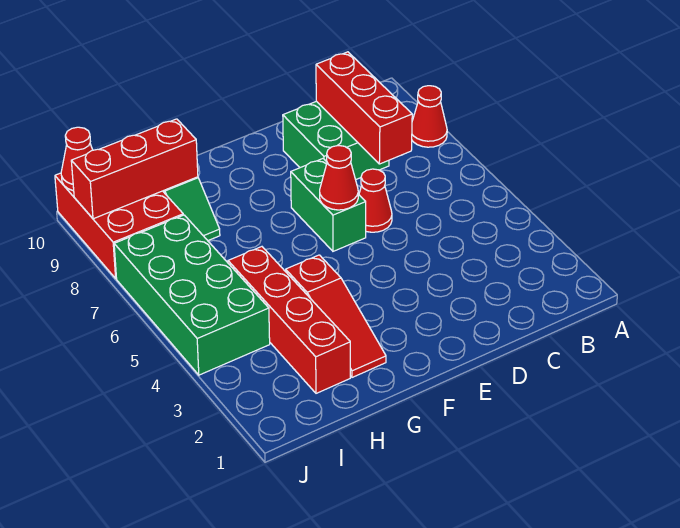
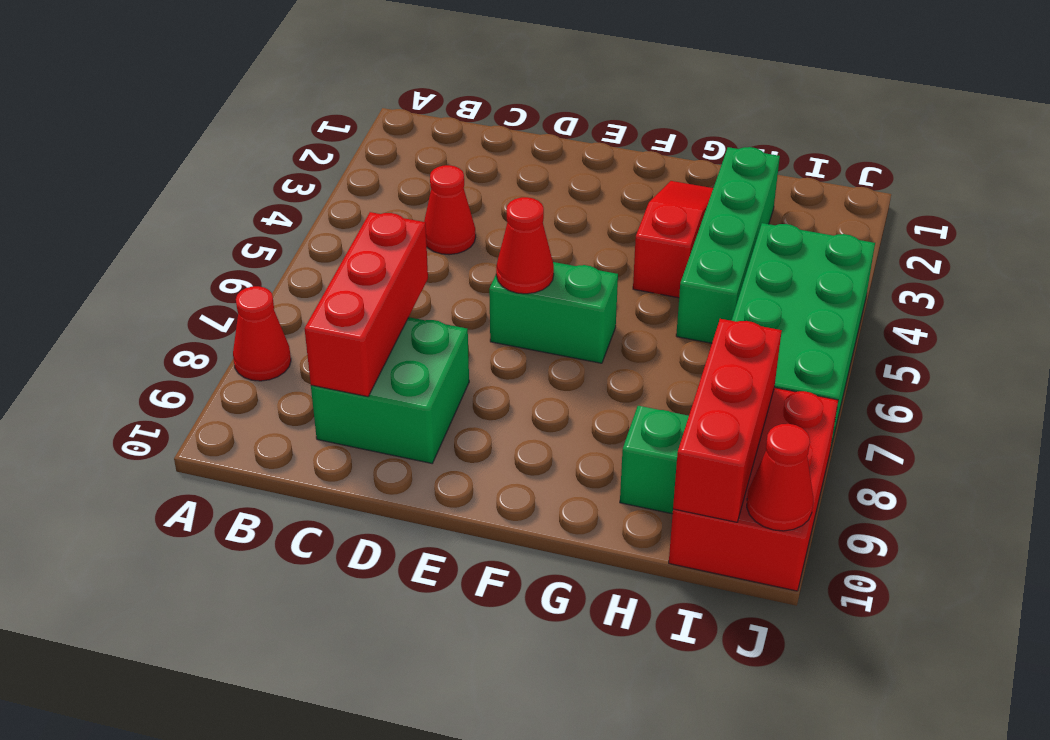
red cone D6 level 1 -> red cone C4 level 1
green brick E6:E7 level 1 -> green brick E6:F6 level 1
red brick H2:H5 level 1 -> green brick H2:H5 level 1
red brick H9:J9 level 2 -> red brick I8:I10 level 2

